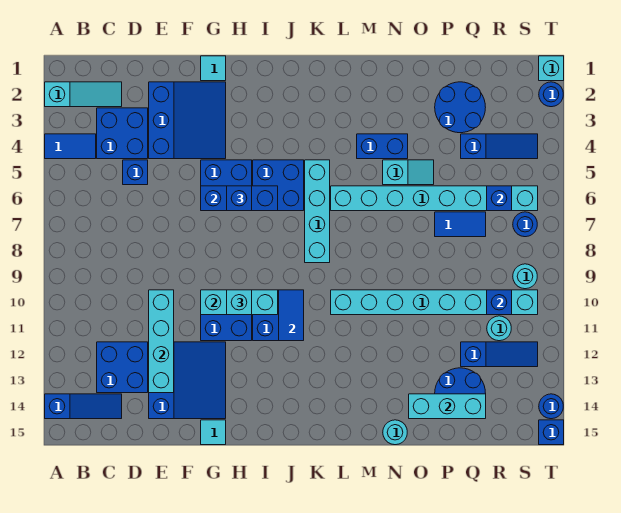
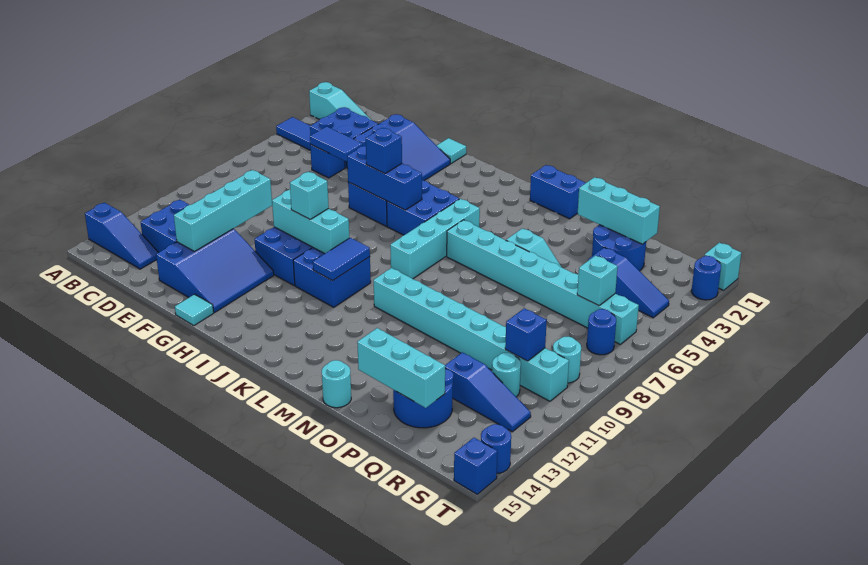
blue brick M4:N4 level 1 -> blue brick L1:M1 level 1
none -> cyan brick O2:Q2 level 2
blue tile P7:Q7 level 1 -> blue tile D5:E5 level 2
blue brick R6 level 2 -> cyan brick R6 level 2

